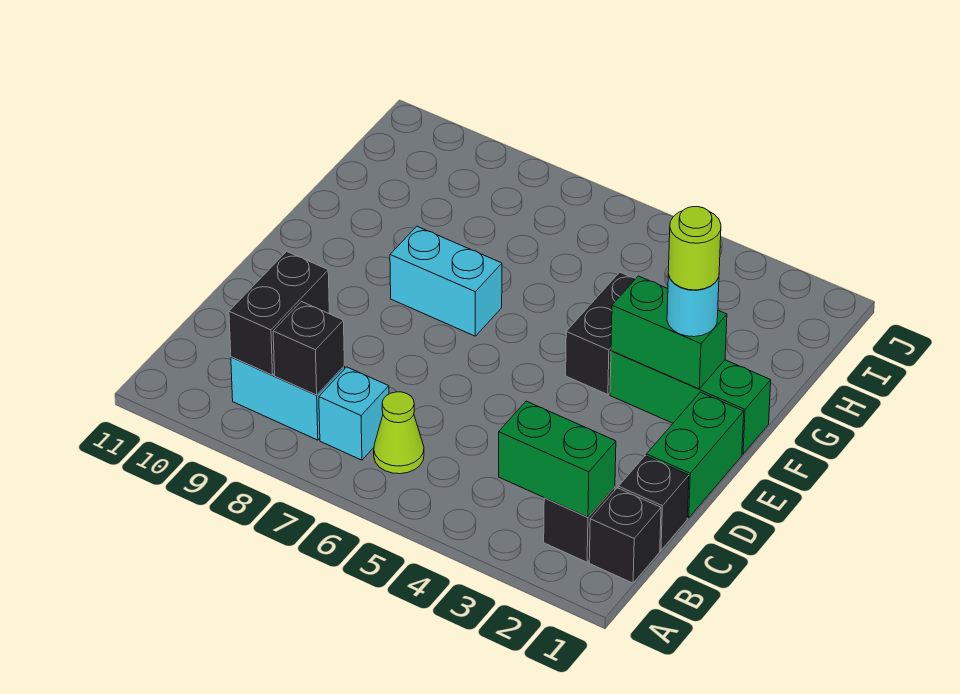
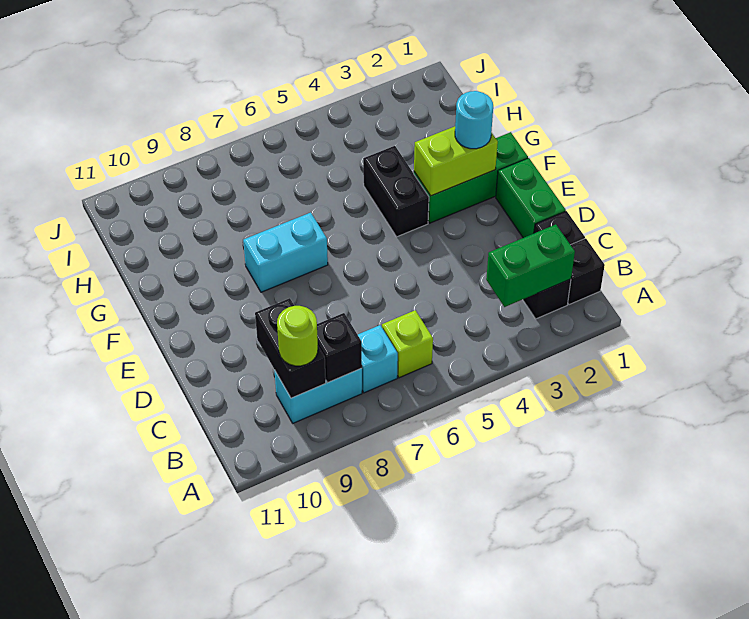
lime cone B6 level 1 -> lime brick B6 level 1
green brick F2:F3 level 2 -> lime brick F2:F3 level 2
lime round brick F2 level 4 -> lime round brick B9 level 3

